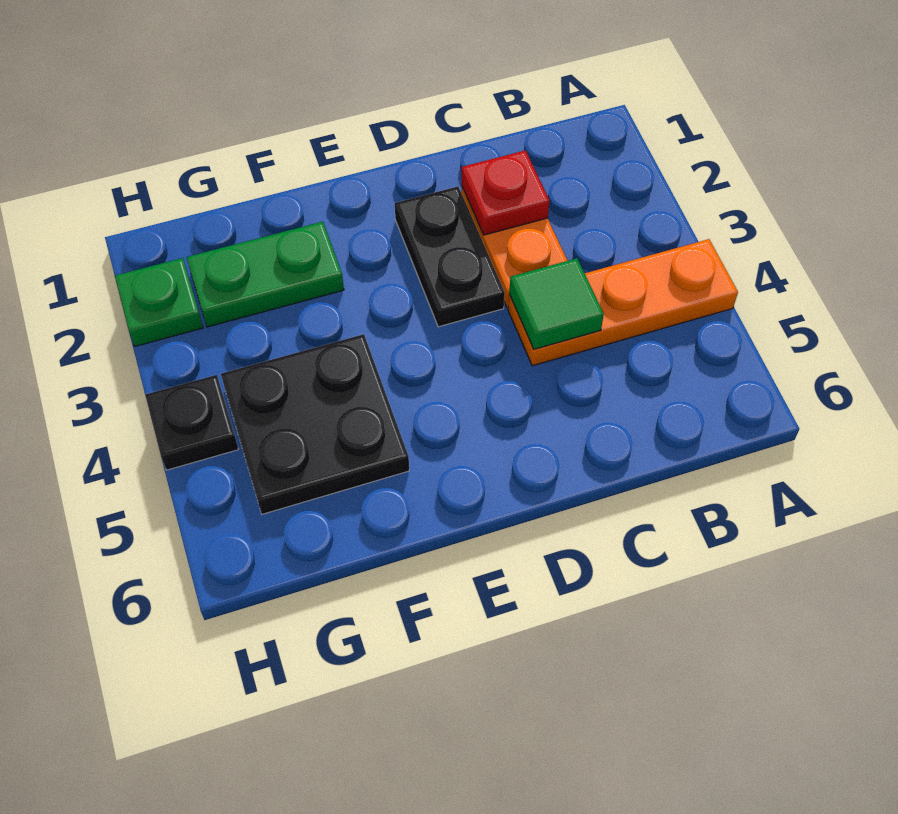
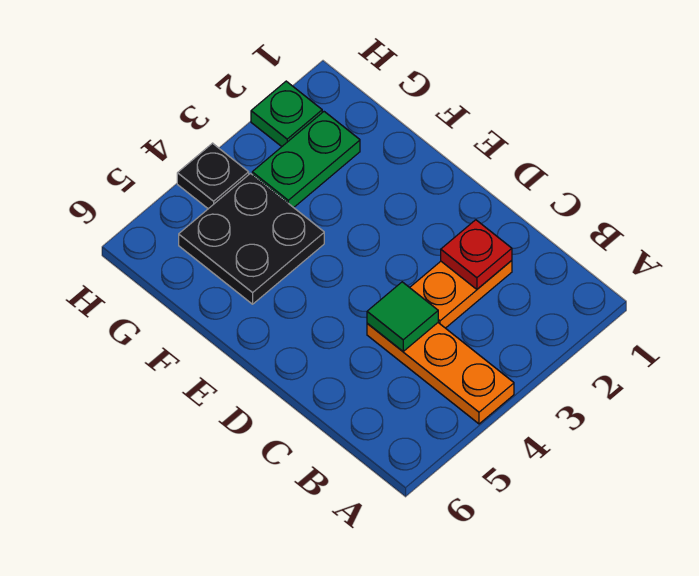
black plate D2:D3 level 1 -> none
green plate F2:G2 level 1 -> green plate G2:G3 level 1

